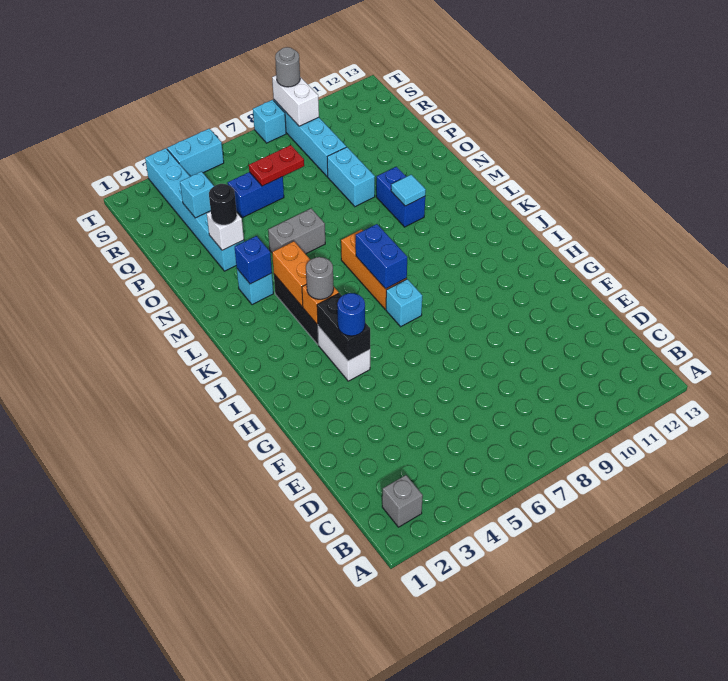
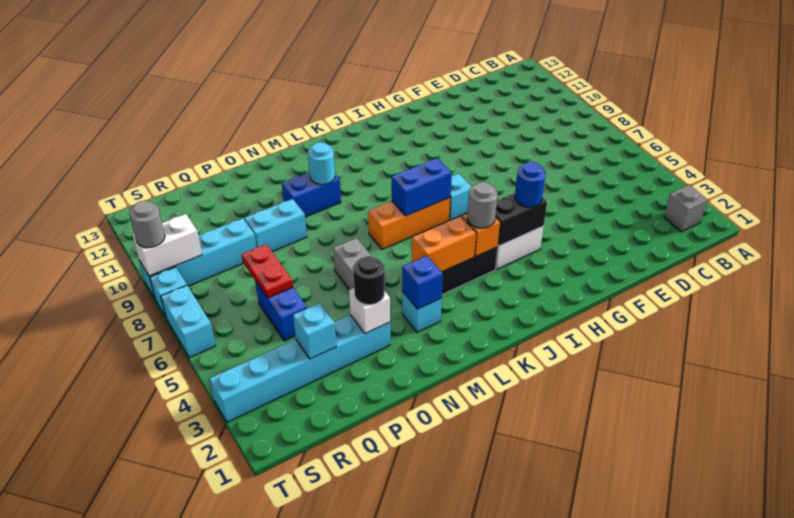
cyan tile M10 level 2 -> cyan round brick M10 level 2
cyan brick T4:T5 level 1 -> cyan brick T6:T7 level 1

